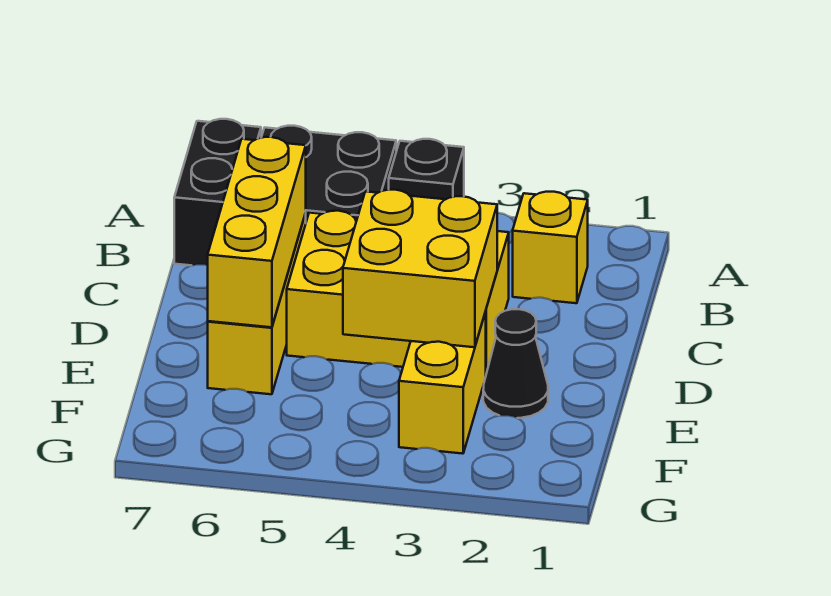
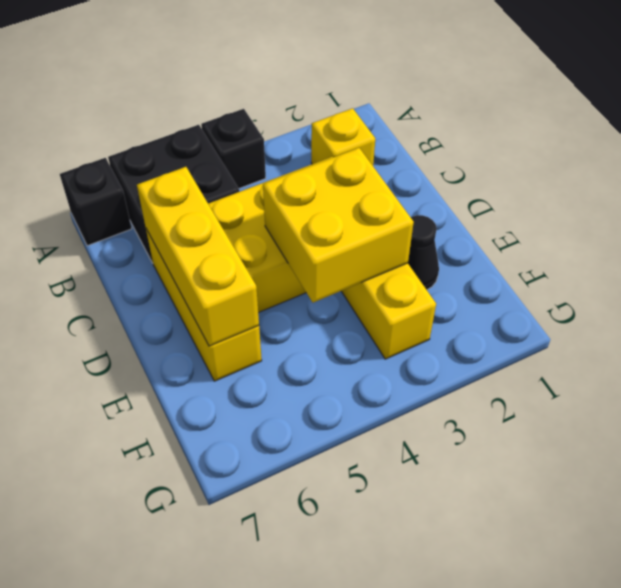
black brick A7:B7 level 1 -> black brick A7 level 1

